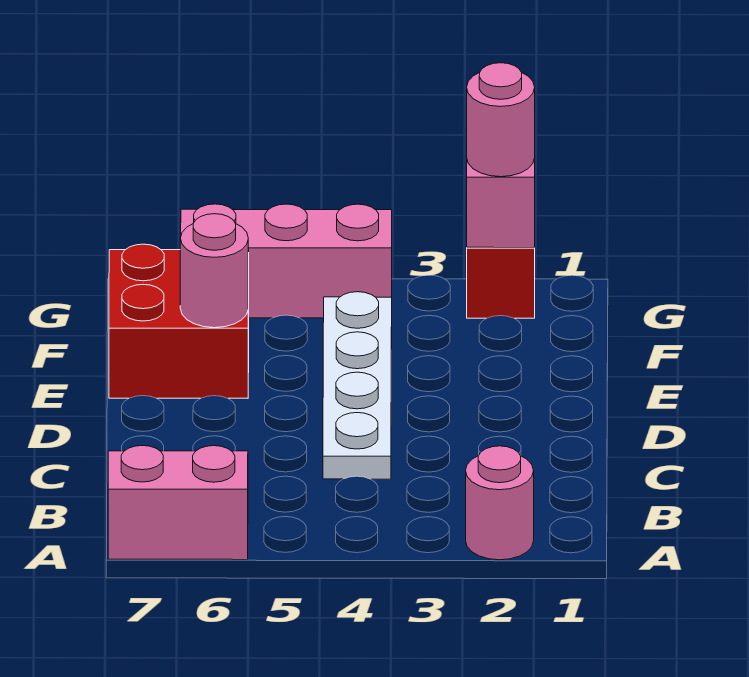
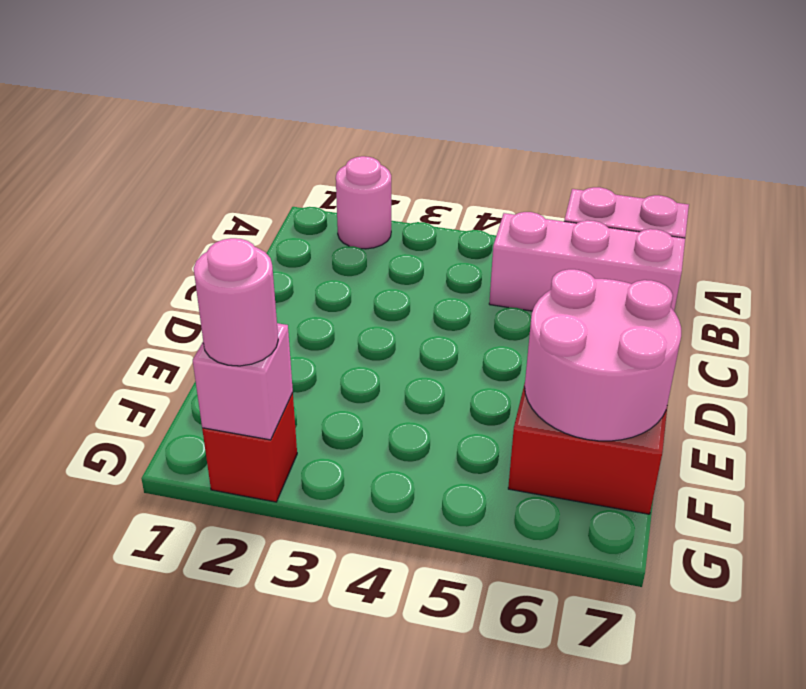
white plate C4:F4 level 1 -> none
pink round brick E6 level 2 -> pink round brick E6:F7 level 2
pink brick G4:G6 level 1 -> pink brick B5:B7 level 1

